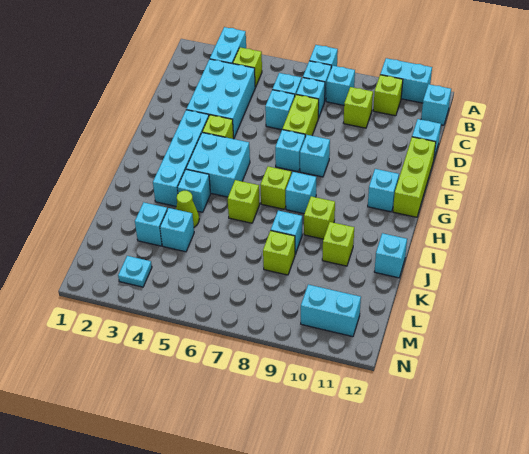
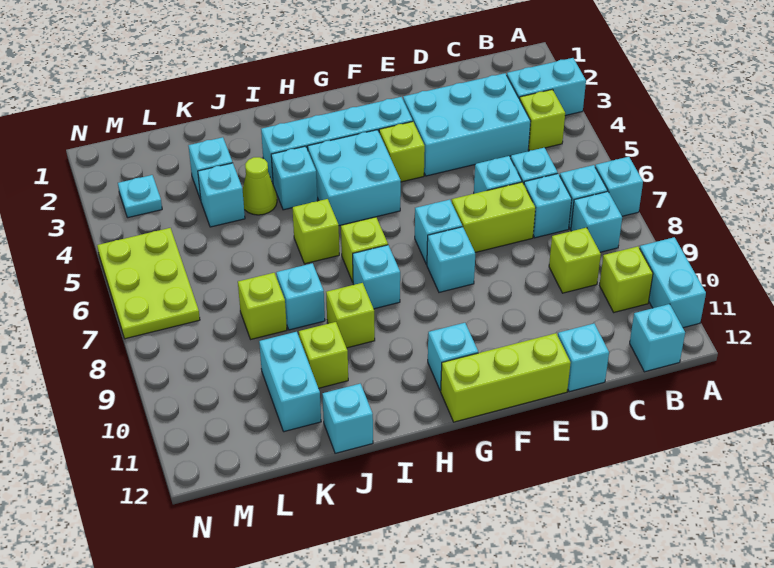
none -> lime plate M5:N7 level 1
cyan brick M10:M11 level 1 -> cyan brick K10:K11 level 1

